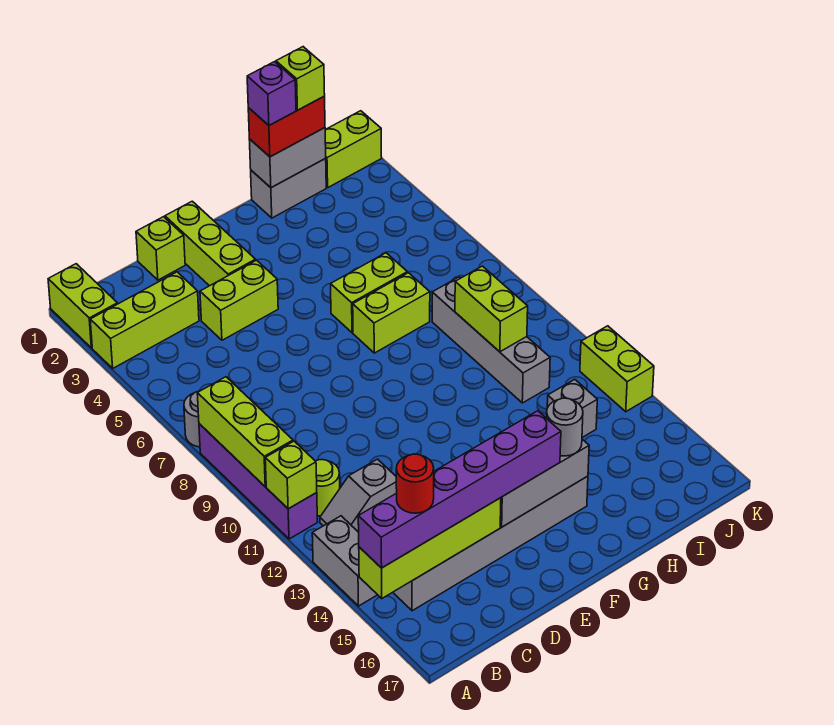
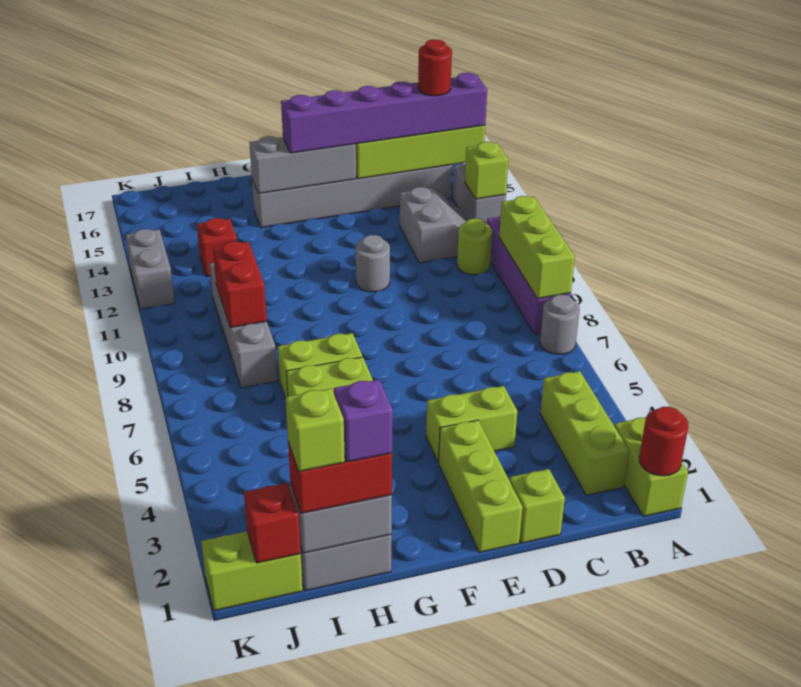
none -> red round brick A1 level 2
lime brick A3:C3 level 1 -> lime brick B2:B4 level 1
lime brick A11 level 2 -> lime brick A13 level 2
grey slope B12:C12 level 1 top C -> grey slope B12:C13 level 1 top C
grey round brick G15 level 3 -> grey round brick E11 level 1
lime brick I9:I10 level 2 -> red brick I9:I10 level 2
grey brick I13 level 1 -> red brick I13 level 1
none -> red brick J1 level 2
lime brick K12:K13 level 1 -> grey brick K12:K13 level 1

